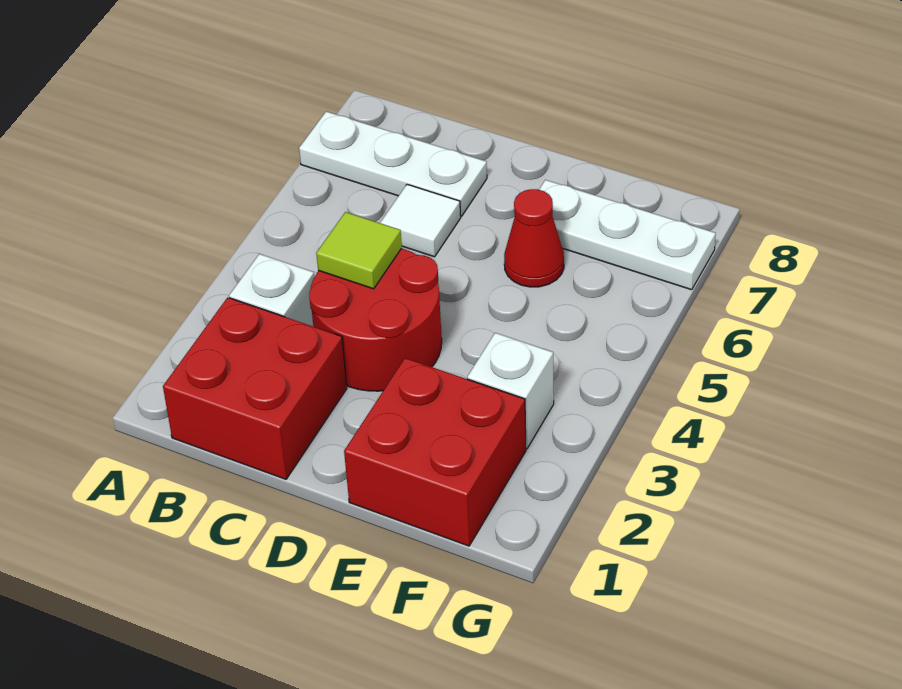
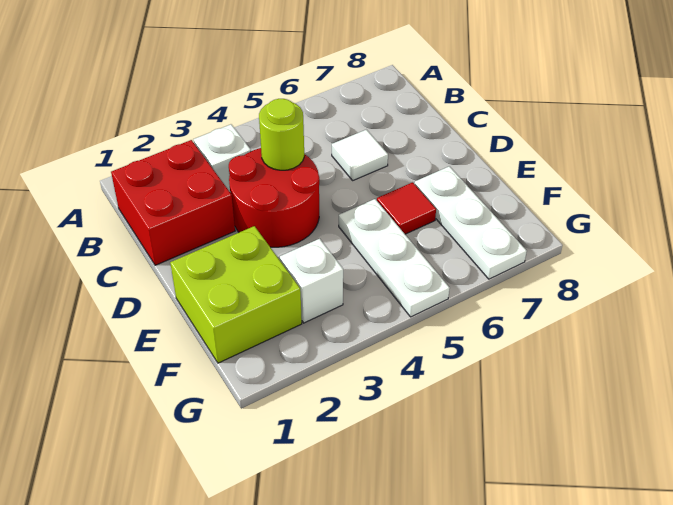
white plate A7:C7 level 1 -> white plate E5:G5 level 1
lime tile C4 level 2 -> lime round brick C4 level 2
red brick E1:F2 level 1 -> lime brick E1:F2 level 1
red cone E6 level 1 -> red tile E6 level 1

